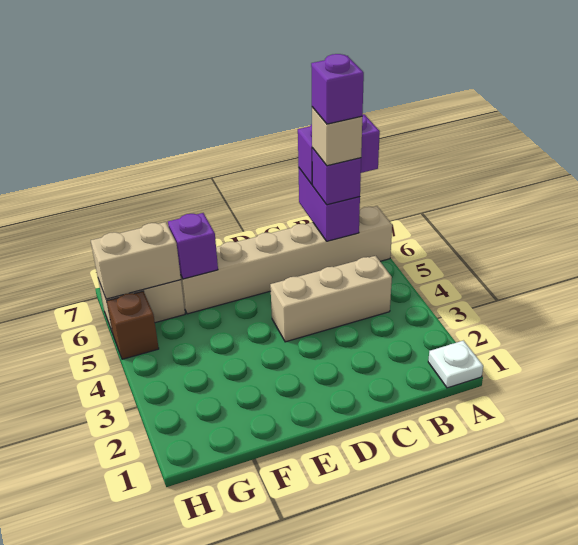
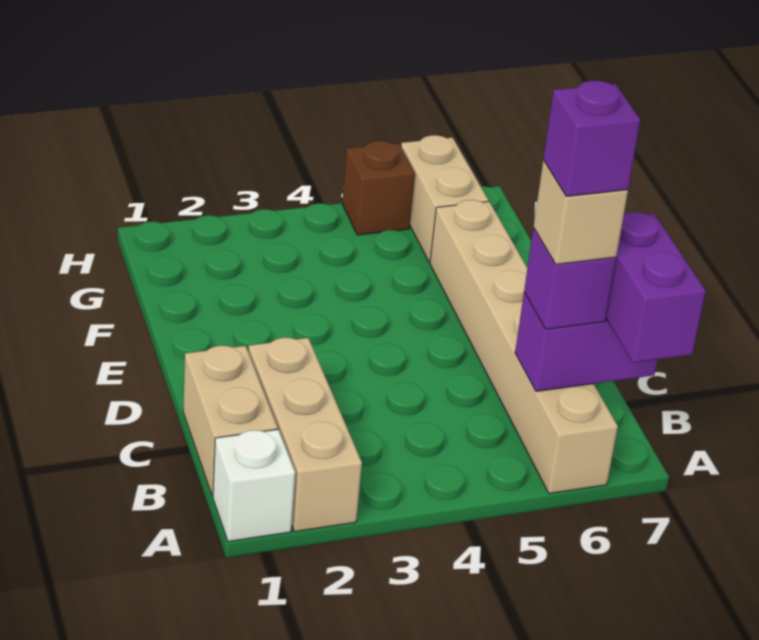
white plate A1 level 1 -> white brick A1 level 1
tan brick B4:D4 level 1 -> tan brick A2:C2 level 1
purple brick F6 level 2 -> none
tan brick G6:H6 level 2 -> tan brick B1:C1 level 1

